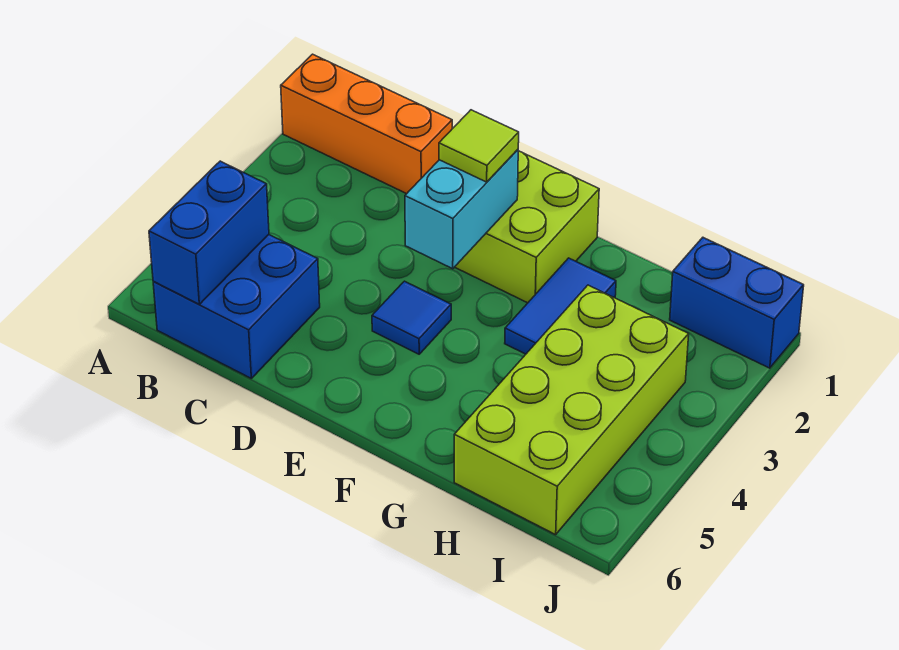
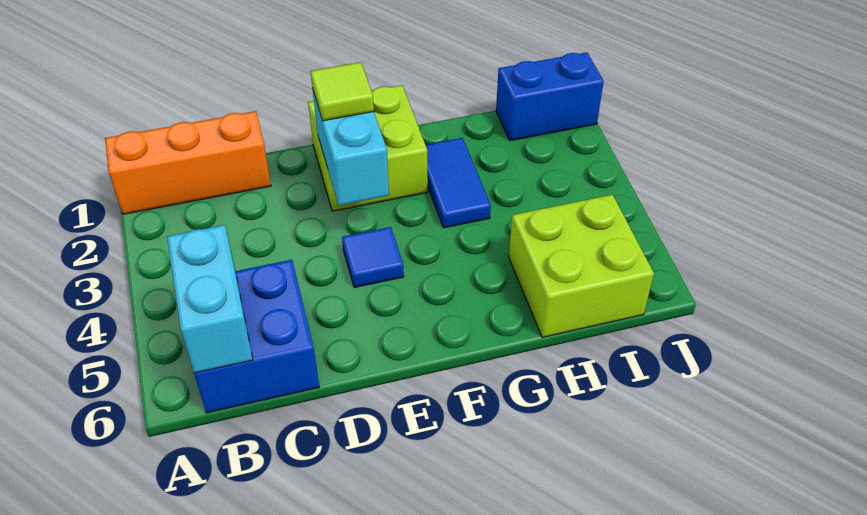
blue brick B5:B6 level 2 -> cyan brick B5:B6 level 2
lime brick H3:I6 level 1 -> lime brick H5:I6 level 1

